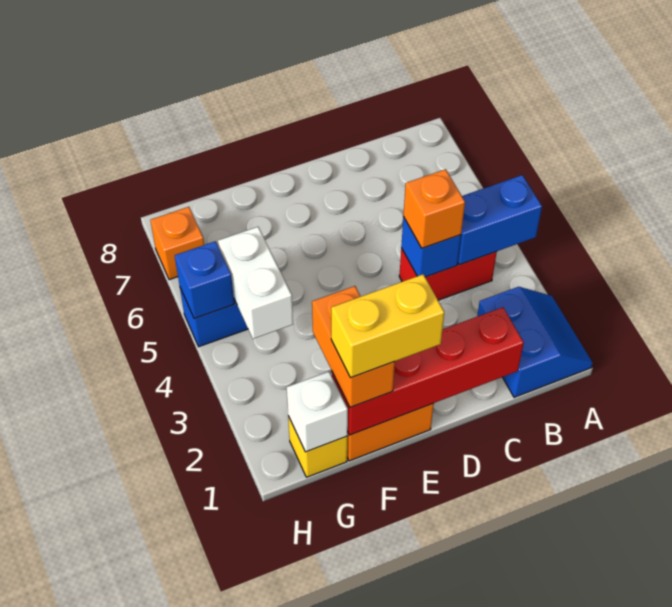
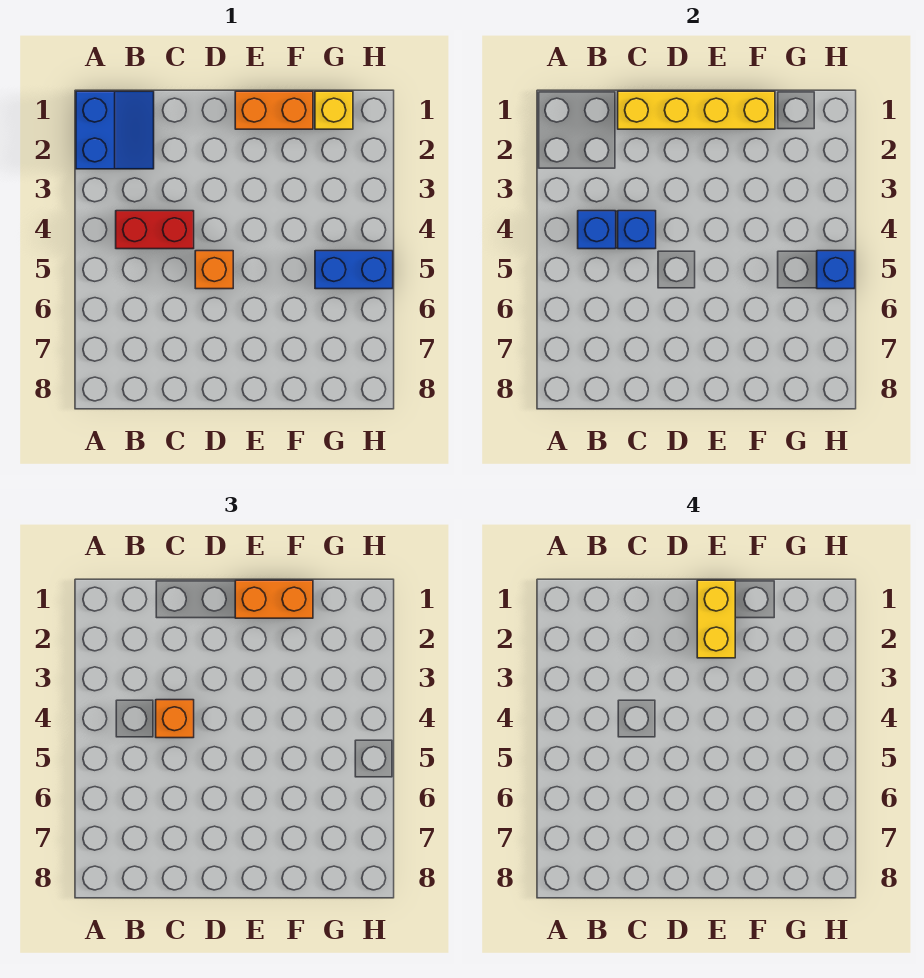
blue slope A1:B2 level 1 top B -> blue slope A1:B2 level 1 top A
blue brick A4:B4 level 2 -> blue brick B4 level 2
red brick C1:F1 level 2 -> yellow brick C1:F1 level 2
yellow brick E1:F1 level 4 -> yellow brick E1:E2 level 4
orange brick F1:F2 level 3 -> orange brick E1:F1 level 3
white brick G1 level 2 -> none
white brick G4:G5 level 2 -> none
orange brick H7 level 1 -> orange brick D5 level 1

